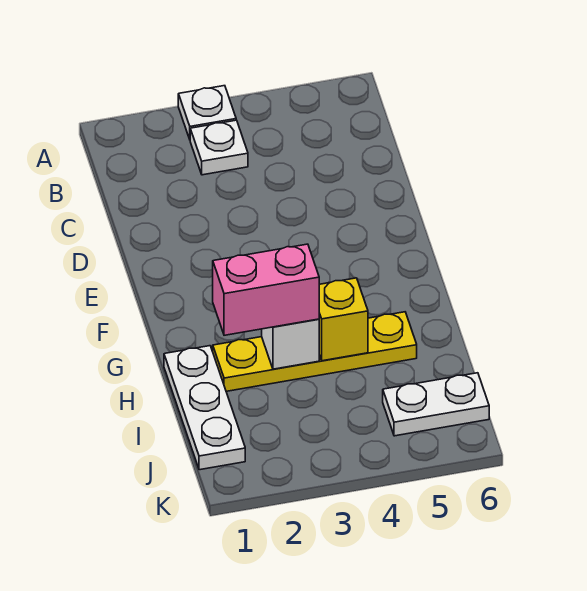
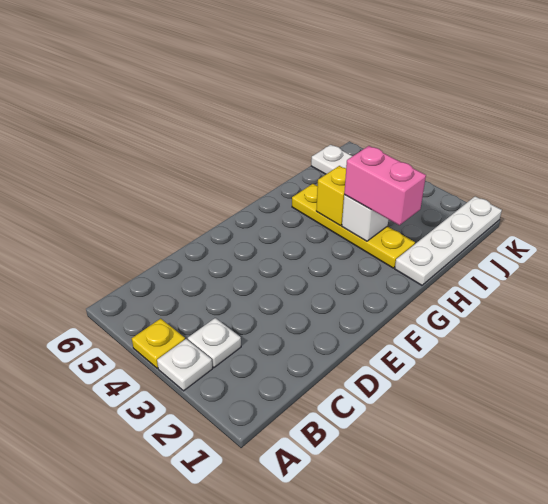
none -> yellow plate A4 level 1
white plate H1:J1 level 1 -> white plate H1:K1 level 1

